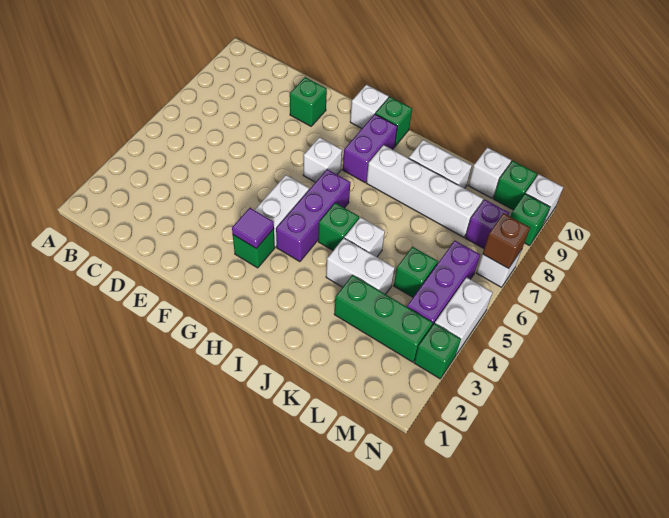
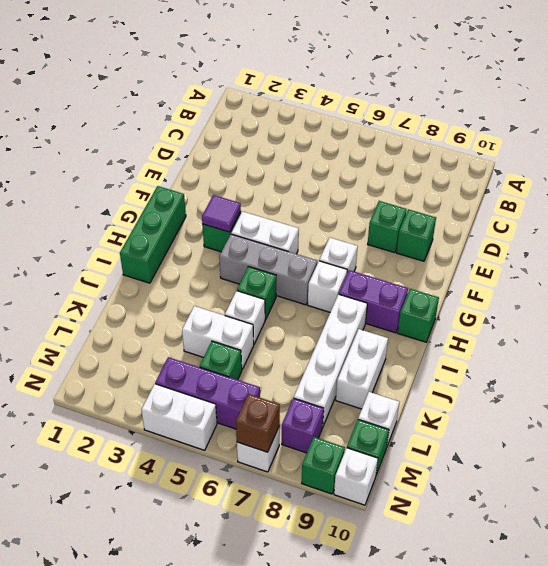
white brick G10 level 1 -> white brick H7 level 1
purple brick H4:H6 level 1 -> grey brick H4:H6 level 1
white brick J4:K4 level 1 -> white brick K4:K5 level 1
green brick K3:M3 level 1 -> green brick G1:I1 level 1
green brick N3 level 1 -> green brick E8 level 1

